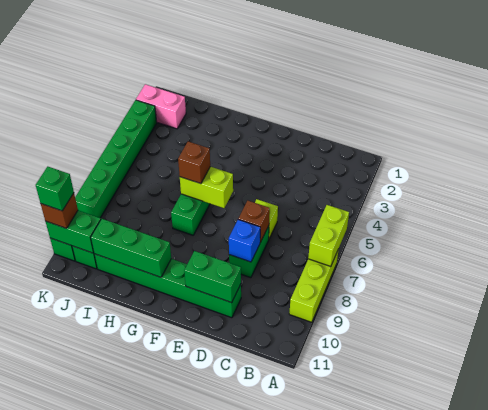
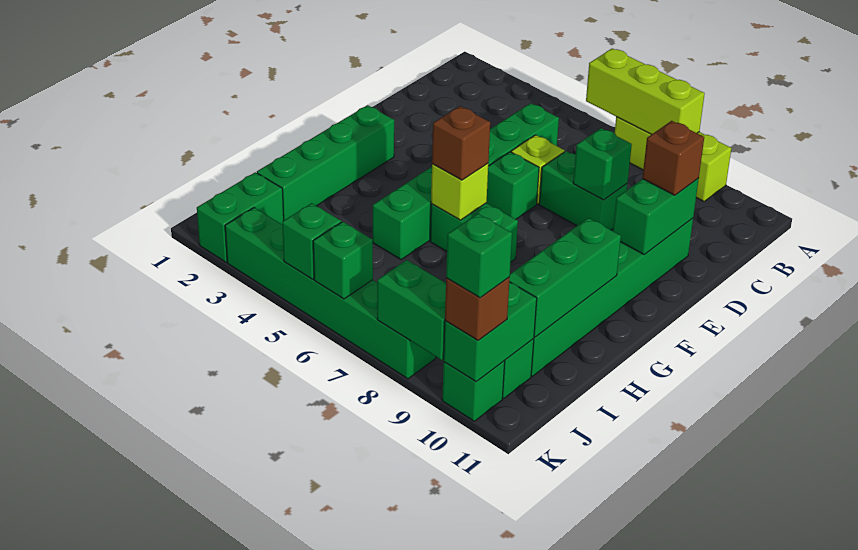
lime brick A6:A7 level 2 -> lime brick A6:A8 level 2
none -> green brick C5:H5 level 1
brown brick D7 level 2 -> brown brick D10 level 3
blue brick D8 level 2 -> green brick D8 level 2
none -> green brick E6 level 1
none -> green brick F2:I2 level 1
lime brick F6:G6 level 2 -> lime brick G6 level 2
pink brick J2:K2 level 1 -> green brick J2:K2 level 1
none -> green brick K5 level 2
none -> green brick K6 level 2
none -> green brick K8:K9 level 2

